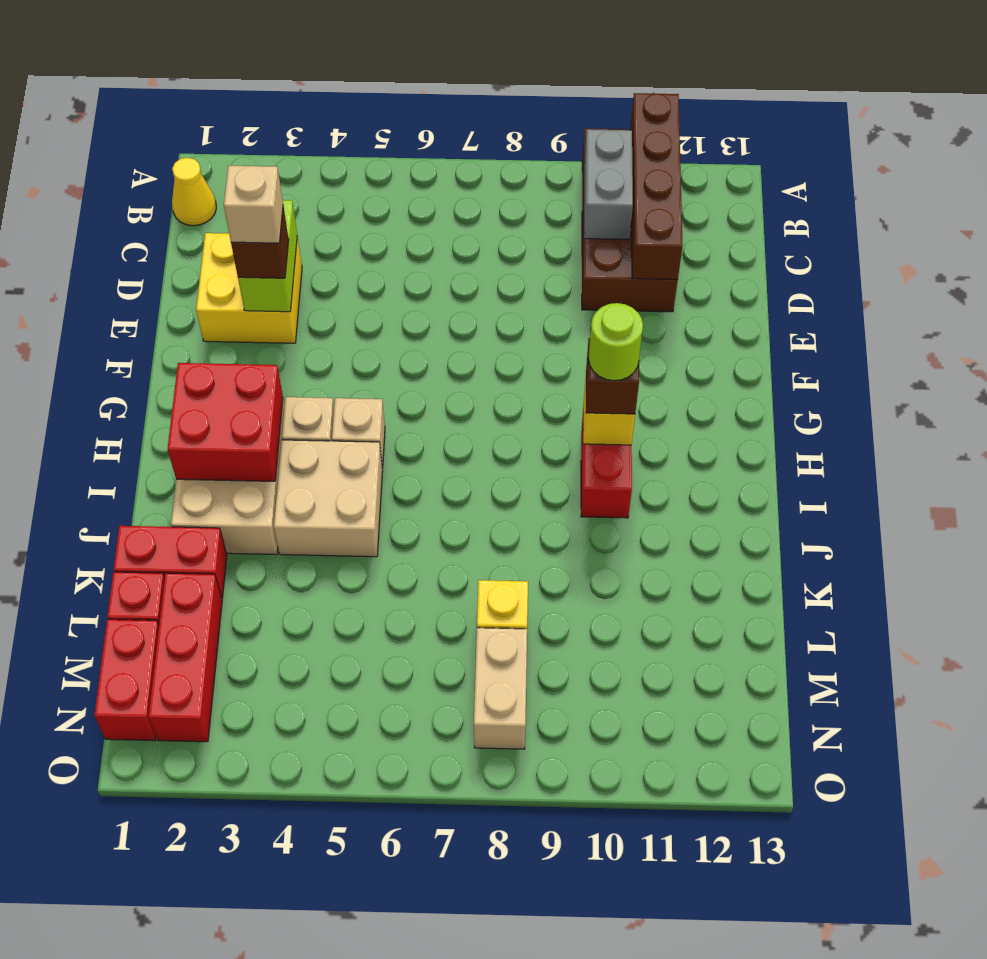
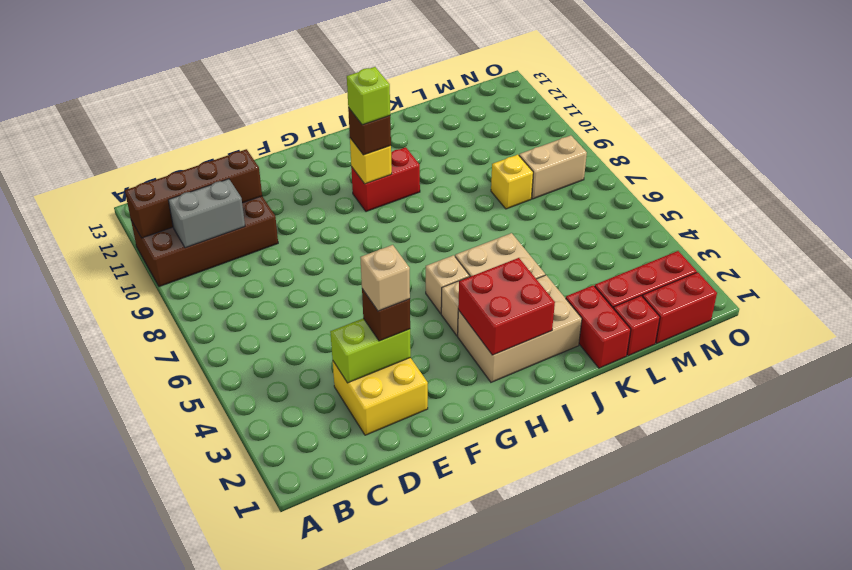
yellow cone B1 level 1 -> none
lime round brick H10 level 4 -> lime brick H10 level 4

